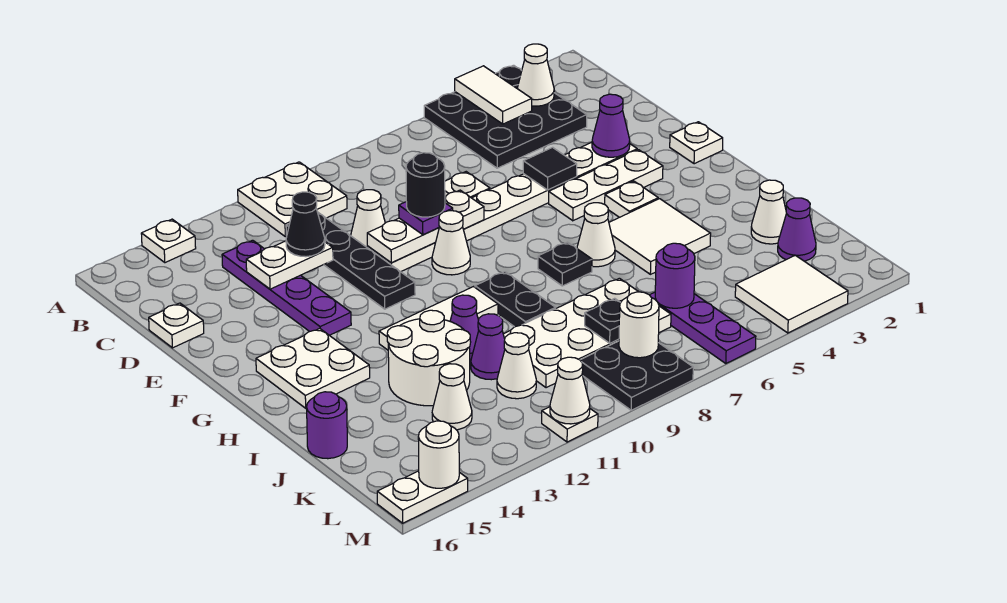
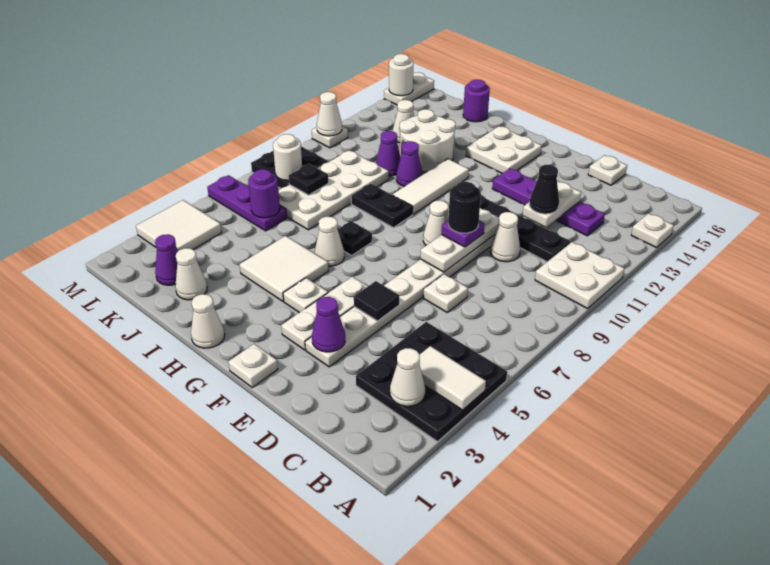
white cone K11 level 1 -> white cone H1 level 1

